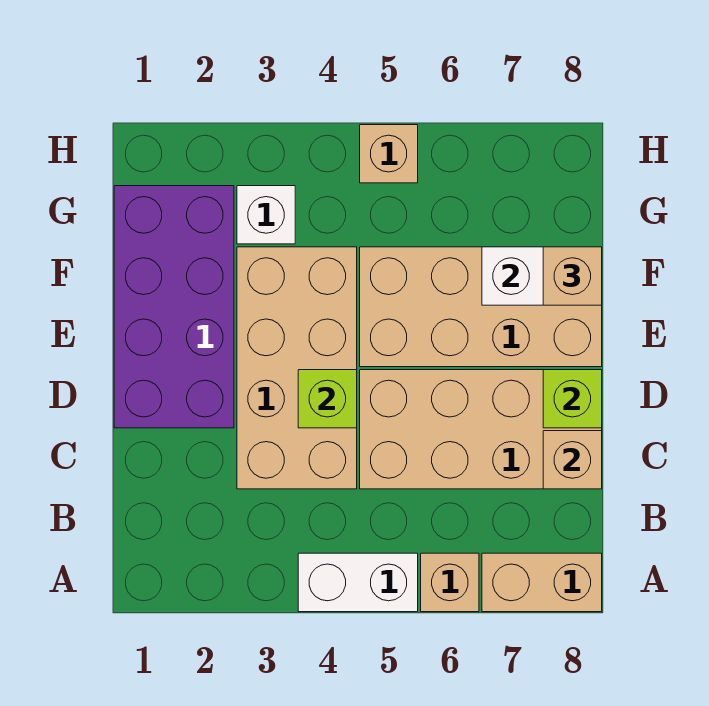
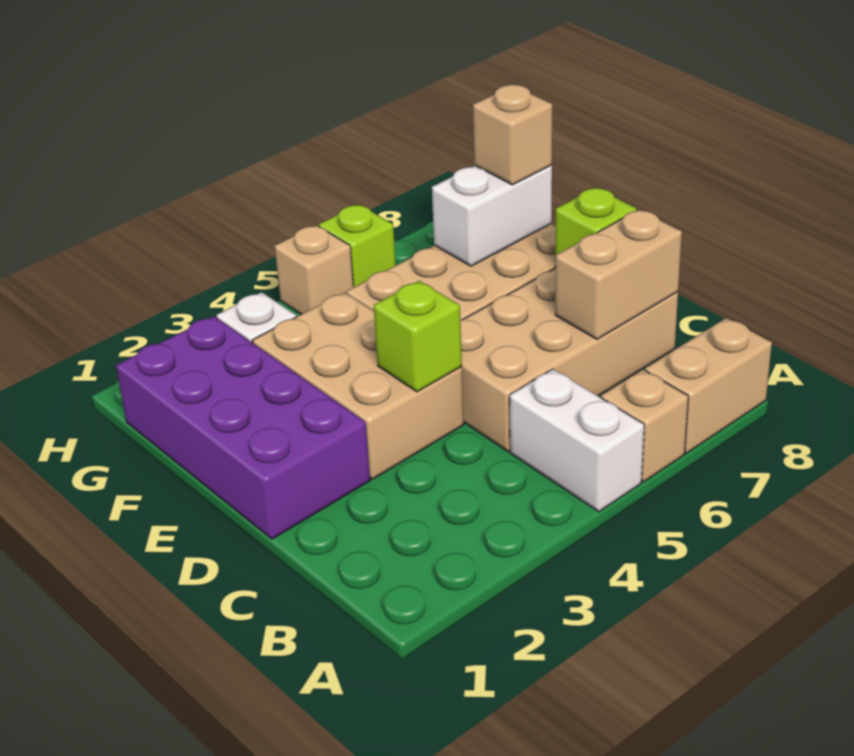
white brick A4:A5 level 1 -> white brick A5:B5 level 1
tan brick C3:F4 level 1 -> tan brick D3:F4 level 1
tan brick C8 level 2 -> tan brick C7:C8 level 2
none -> lime brick H6 level 1

